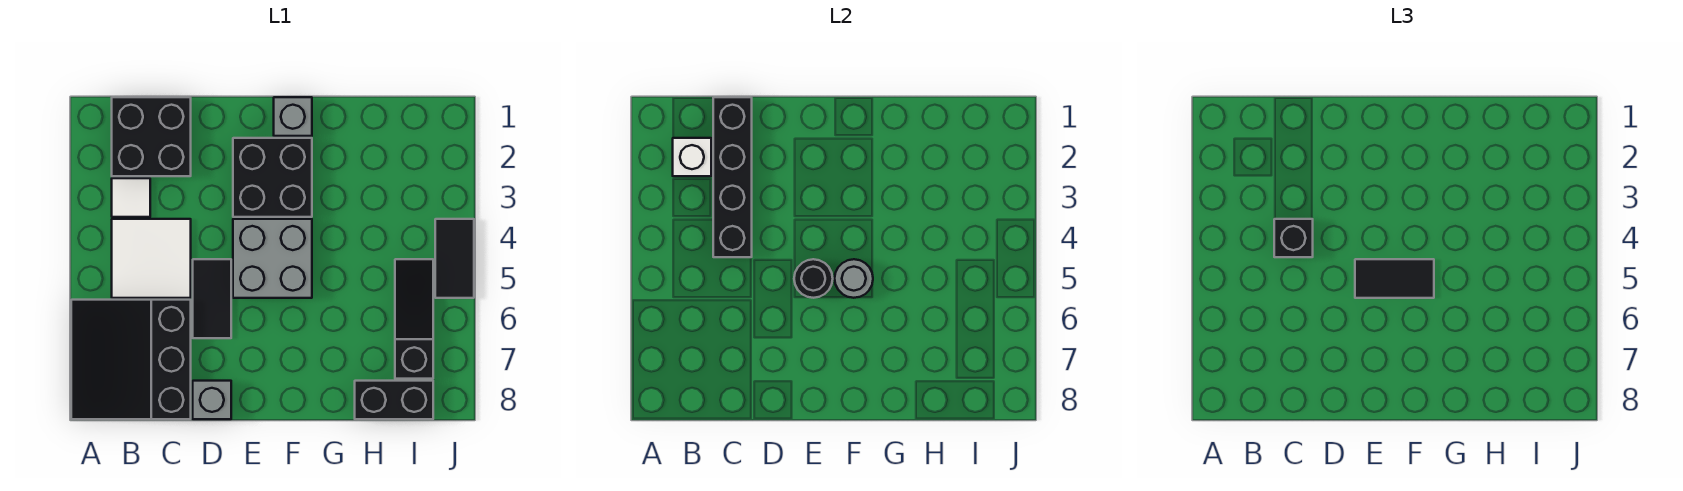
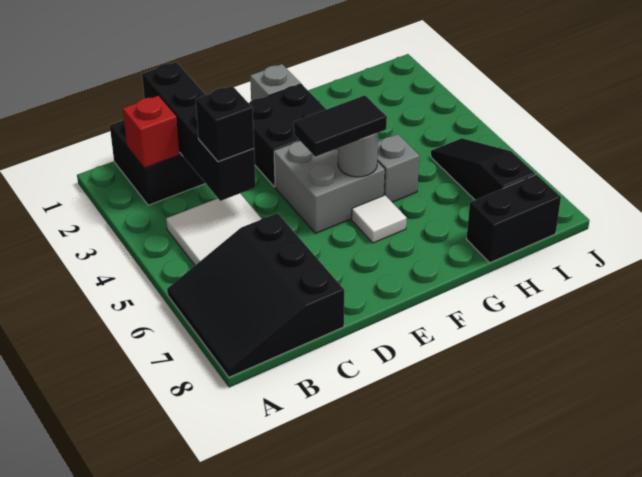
white brick B2 level 2 -> red brick B2 level 2
white tile B3 level 1 -> white tile F6 level 1
black tile D5:D6 level 1 -> none
grey brick D8 level 1 -> grey brick G5 level 1
black round brick E5 level 2 -> none
black tile J4:J5 level 1 -> none

